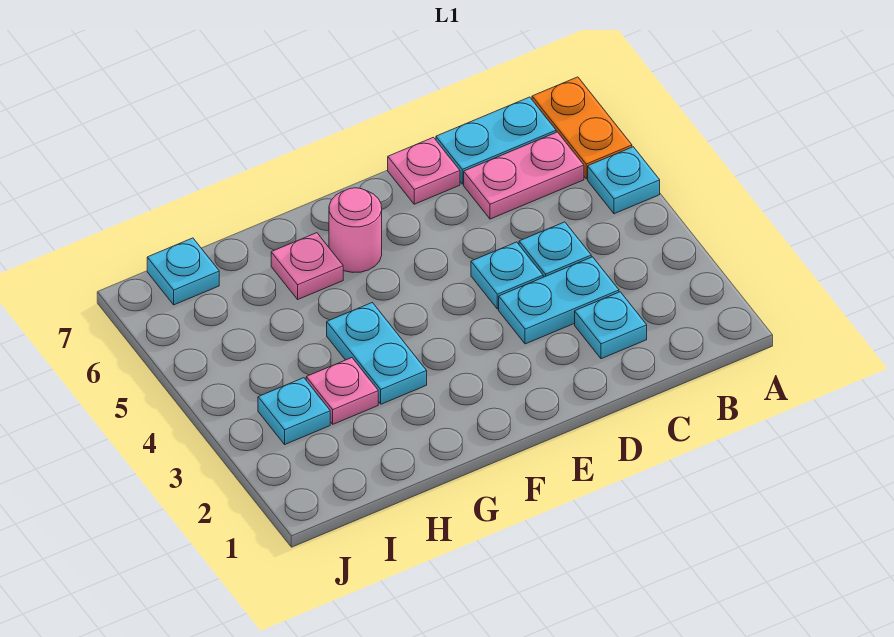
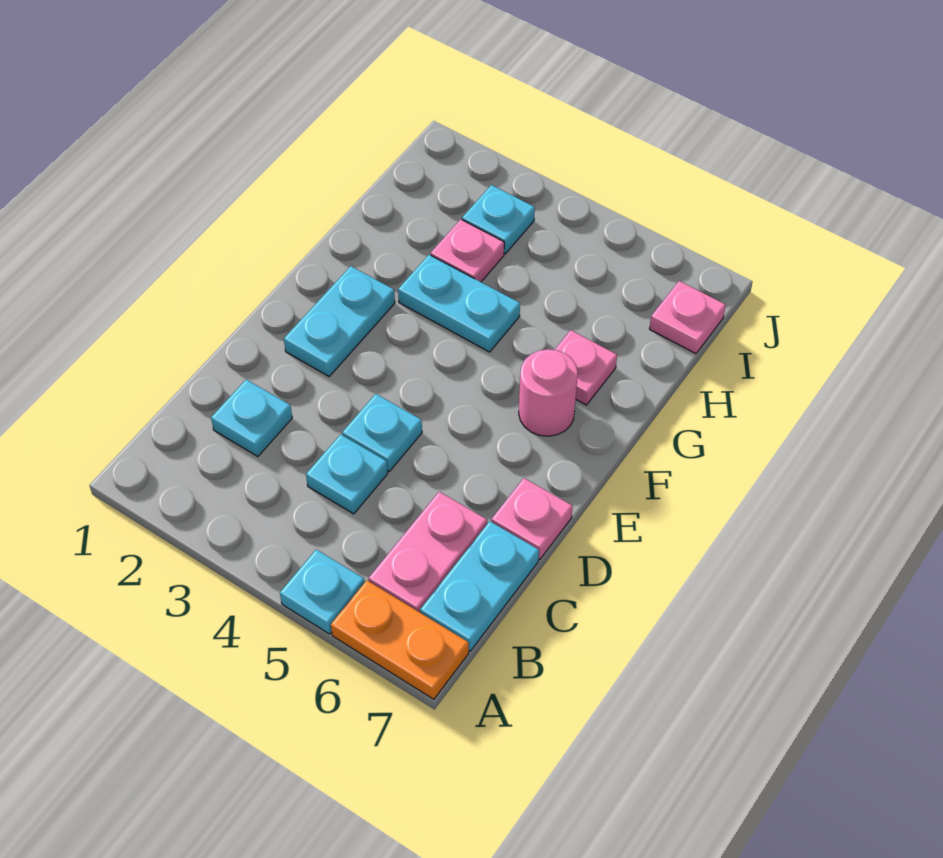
cyan plate C3:D3 level 1 -> cyan plate E2:F2 level 1
cyan plate I7 level 1 -> pink plate I7 level 1

